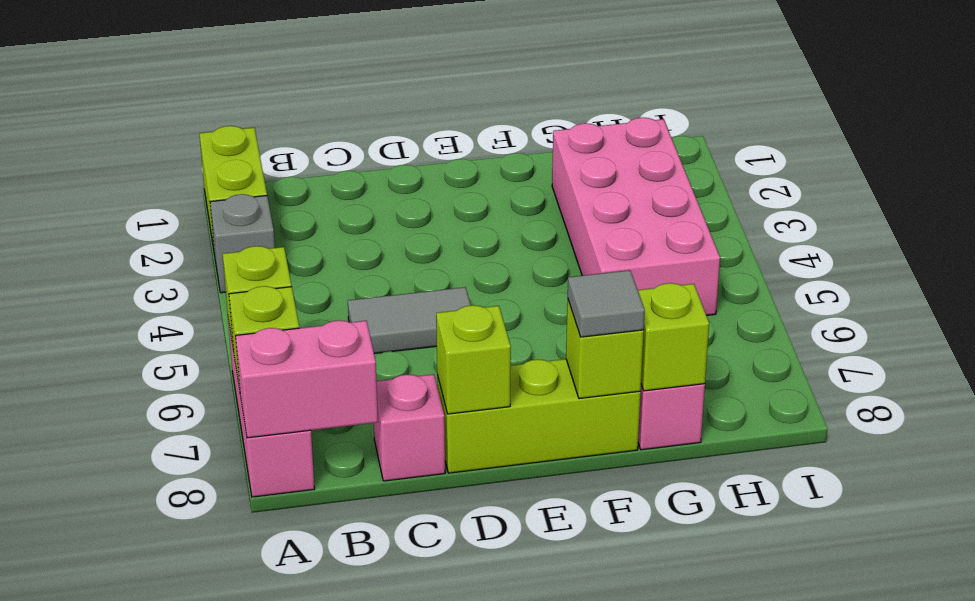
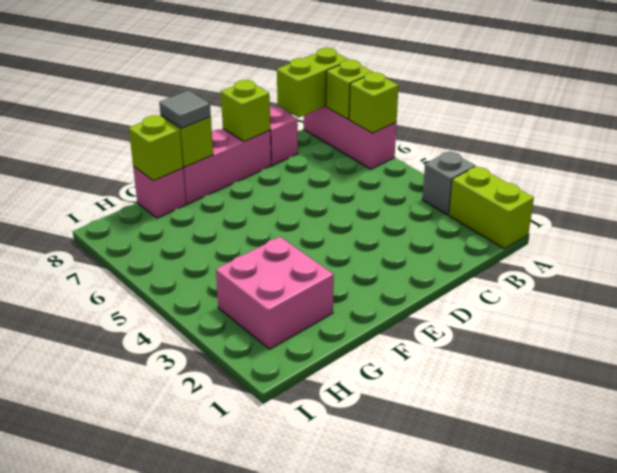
pink brick A8:B8 level 2 -> lime brick A8:B8 level 2
grey tile C5:D5 level 1 -> none
lime brick D8:F8 level 1 -> pink brick D8:F8 level 1
pink brick G2:H5 level 1 -> pink brick G2:H3 level 1

